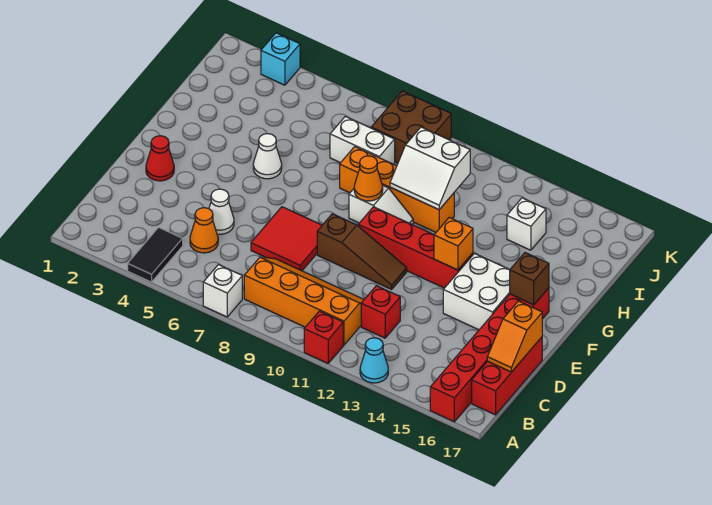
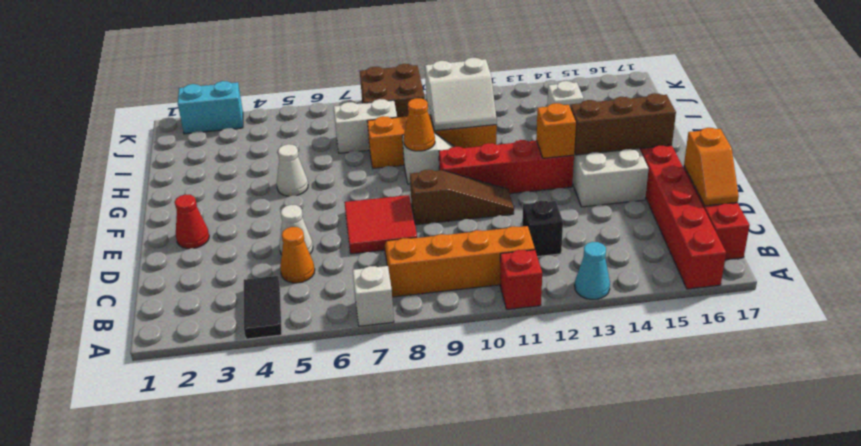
red brick C12 level 1 -> black brick C12 level 1
brown brick F16 level 2 -> brown brick F14:F16 level 2
cyan brick K3 level 1 -> cyan brick K2:K3 level 1

